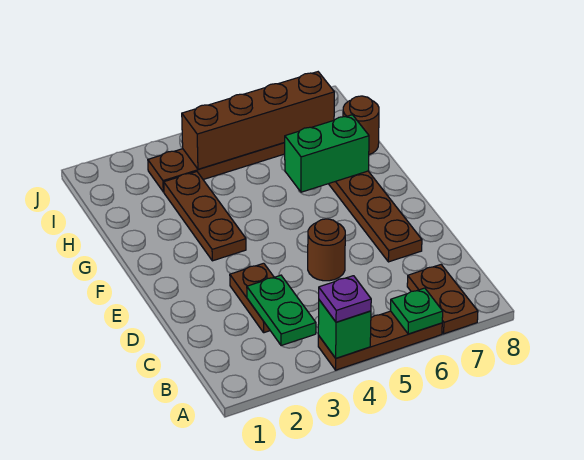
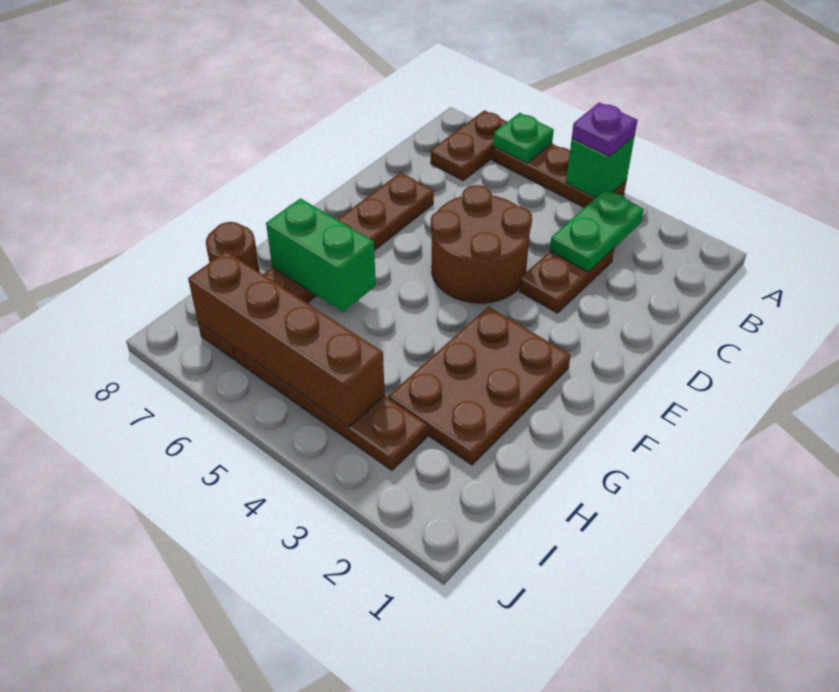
brown round brick D5 level 1 -> brown round brick D4:E5 level 1
brown plate F3:H3 level 1 -> brown plate F2:H3 level 1

